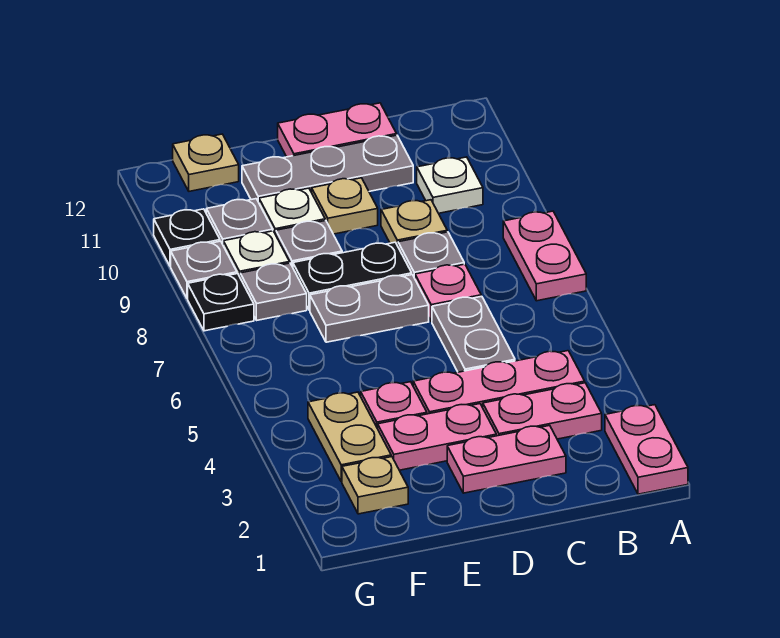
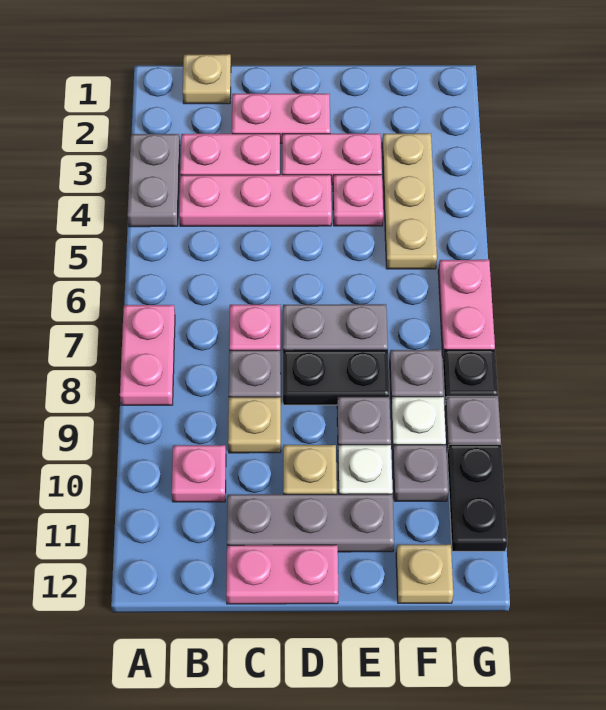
pink plate A1:A2 level 1 -> pink plate G6:G7 level 1
white plate B10 level 1 -> pink plate B10 level 1
grey plate C5:C6 level 1 -> grey plate A3:A4 level 1
tan plate F2 level 1 -> tan plate B1 level 1
tan plate F3:F4 level 1 -> tan plate F3:F5 level 1
black plate G10 level 1 -> black plate G10:G11 level 1

